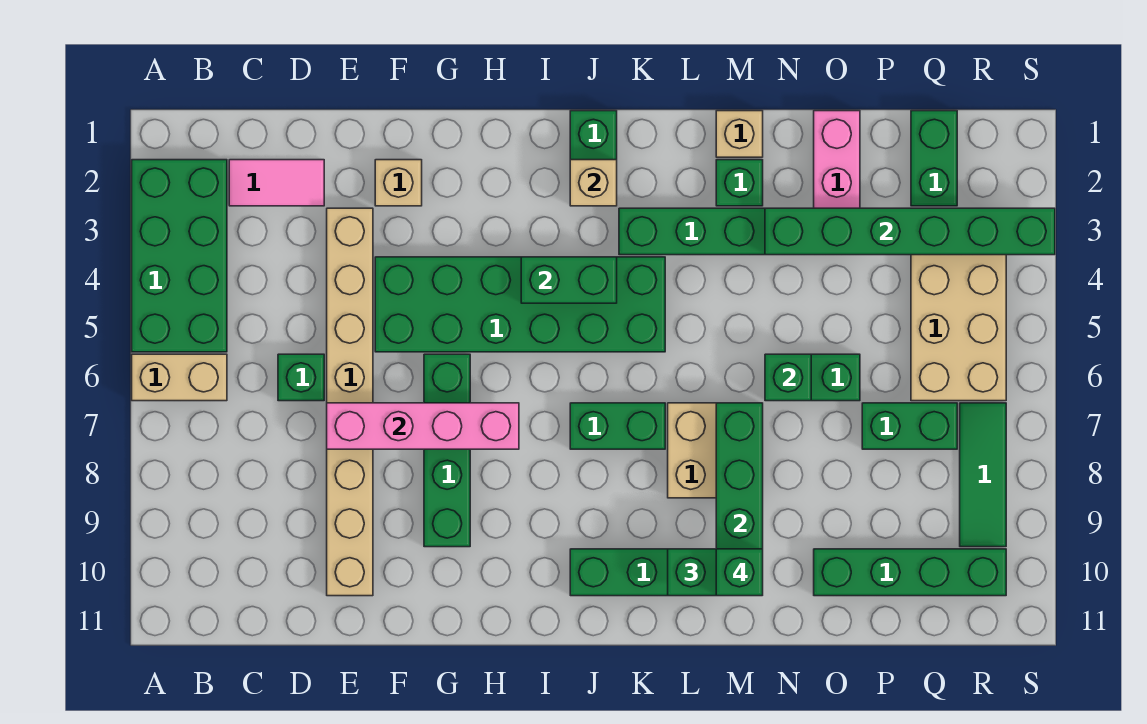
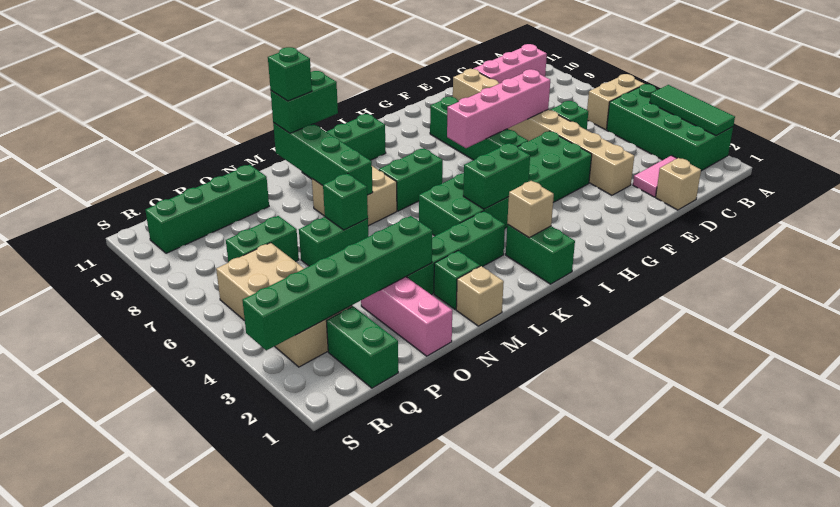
none -> pink brick B10:D10 level 1
tan brick F2 level 1 -> tan brick D1 level 1
green tile R7:R9 level 1 -> green tile A2:A4 level 2

